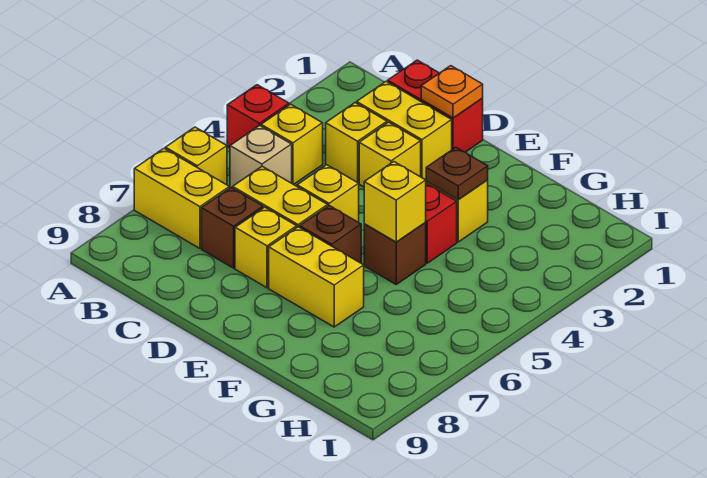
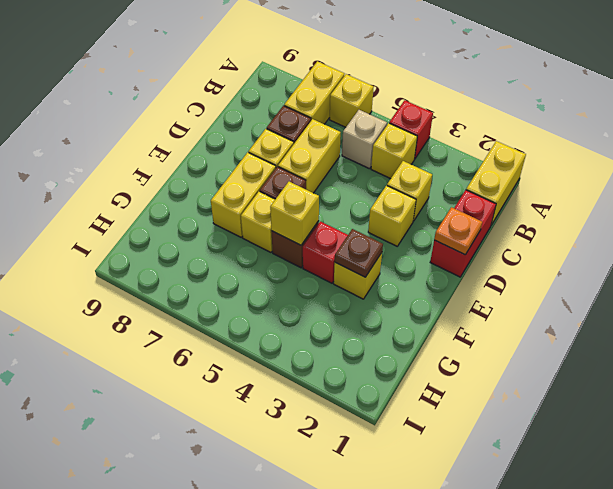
yellow brick C2:D2 level 1 -> yellow brick A1:B1 level 1
yellow brick D5 level 1 -> yellow brick F6 level 1

